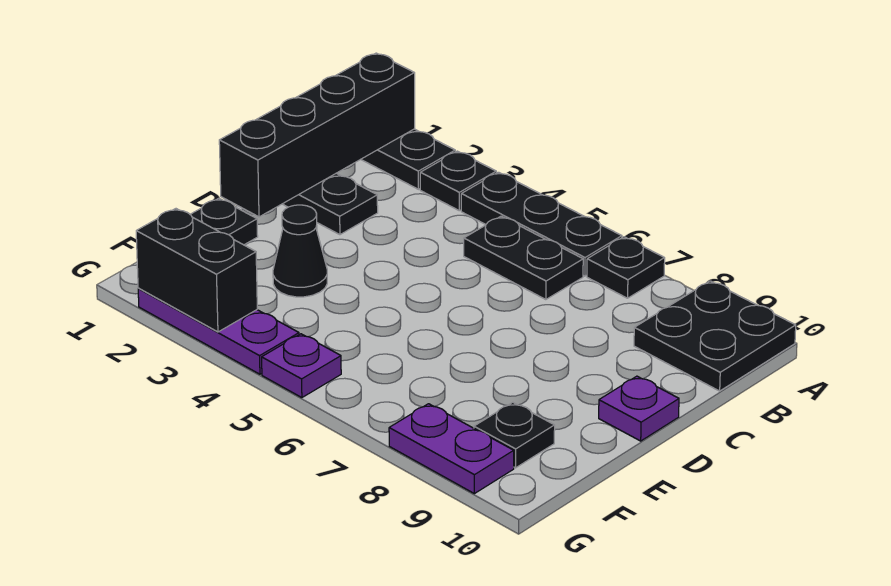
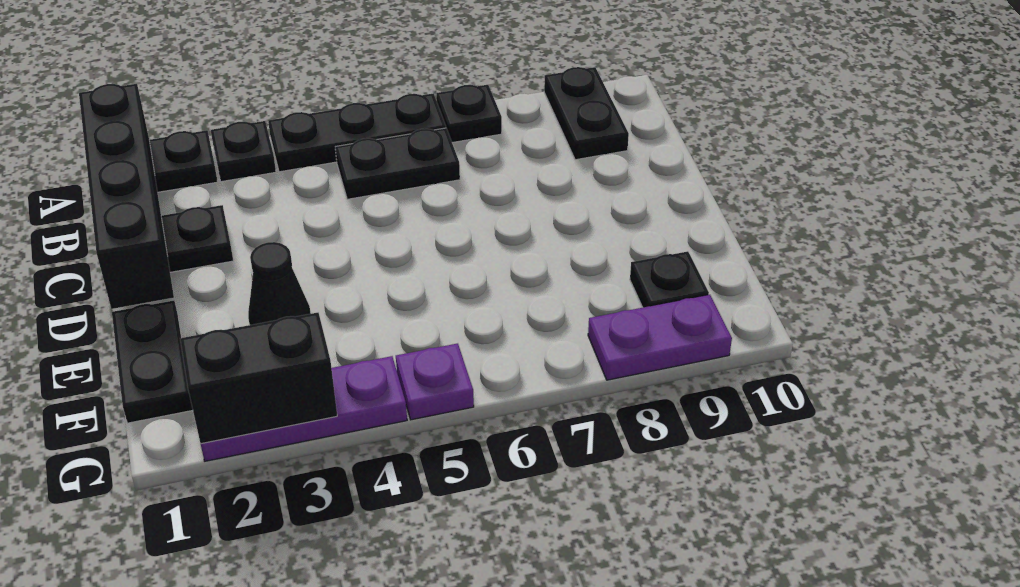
black plate A9:B10 level 1 -> black plate A9:B9 level 1
purple plate D10 level 1 -> none

